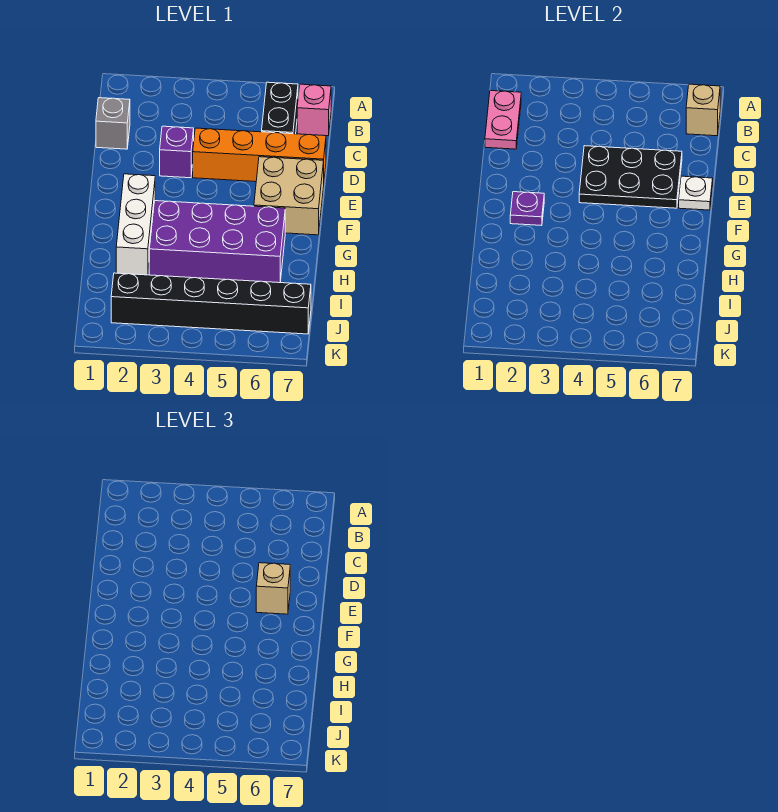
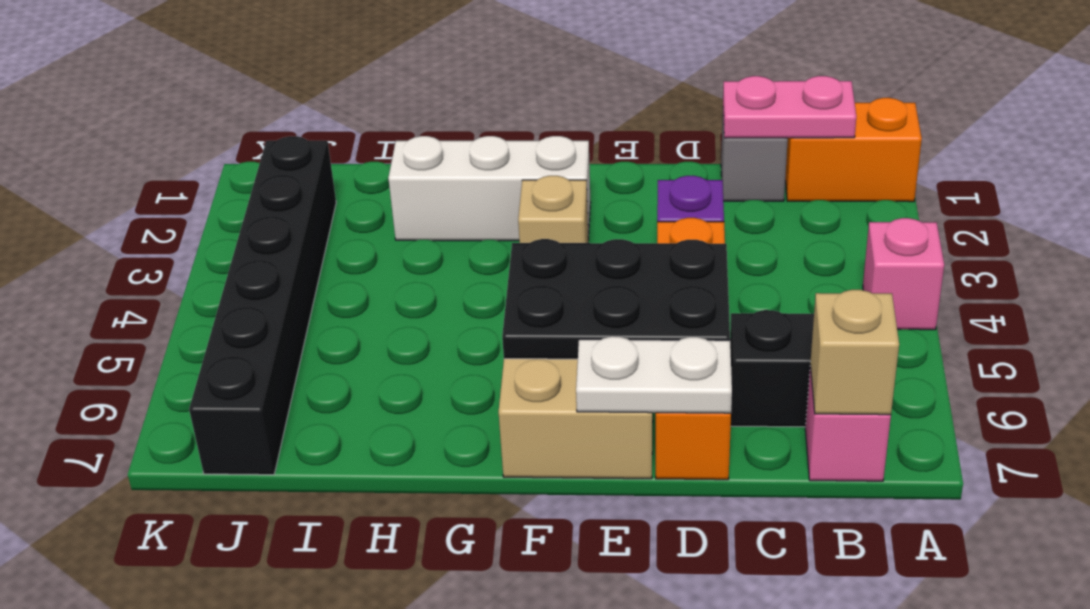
none -> orange brick A1:B1 level 1
none -> pink brick A4 level 1
black plate D4:E6 level 2 -> black plate D5:F6 level 2
tan brick E6 level 3 -> tan brick F3 level 1
white plate E7 level 2 -> white plate D7:E7 level 2
purple plate F2 level 2 -> none
purple brick G3:H6 level 1 -> none

